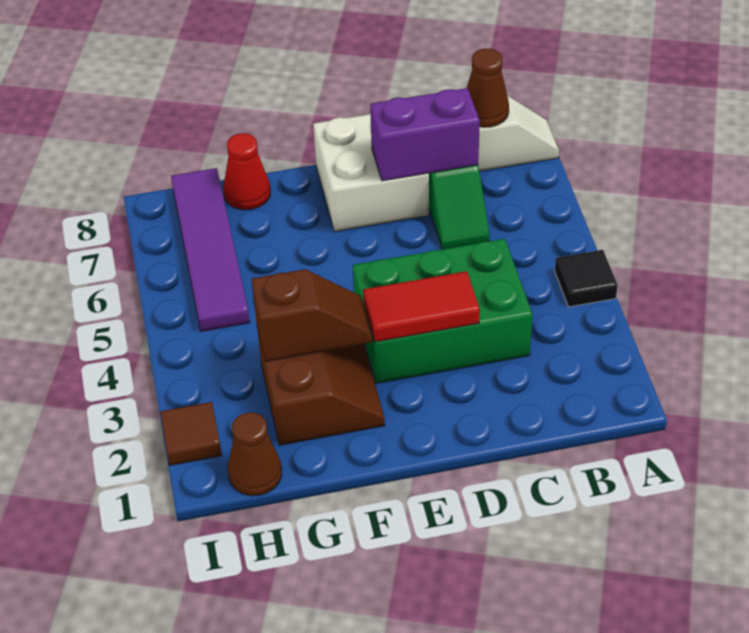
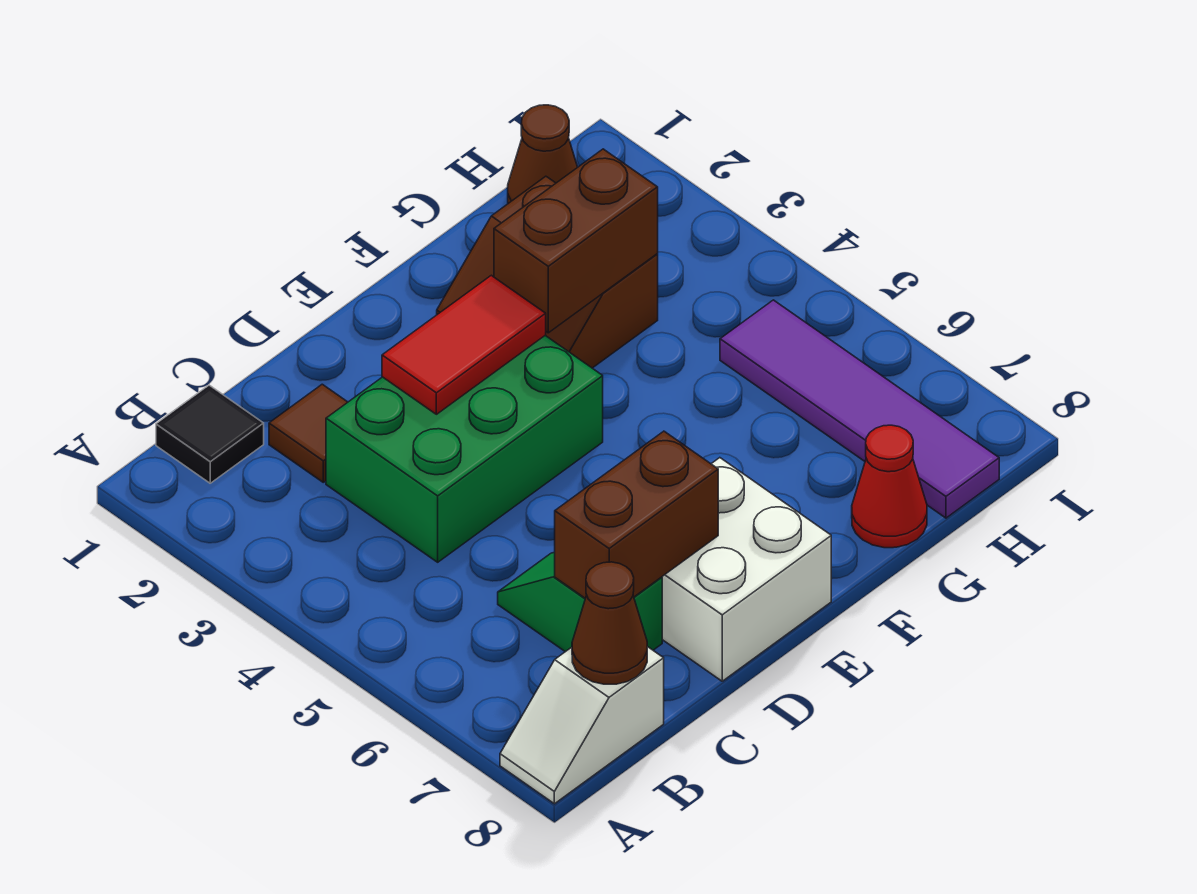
black tile A4 level 1 -> black tile B1 level 1
purple brick C7:D7 level 2 -> brown brick C7:D7 level 2
brown slope F3:G3 level 2 top G -> brown brick F3:G3 level 2
brown tile I2 level 1 -> brown tile C2 level 1

